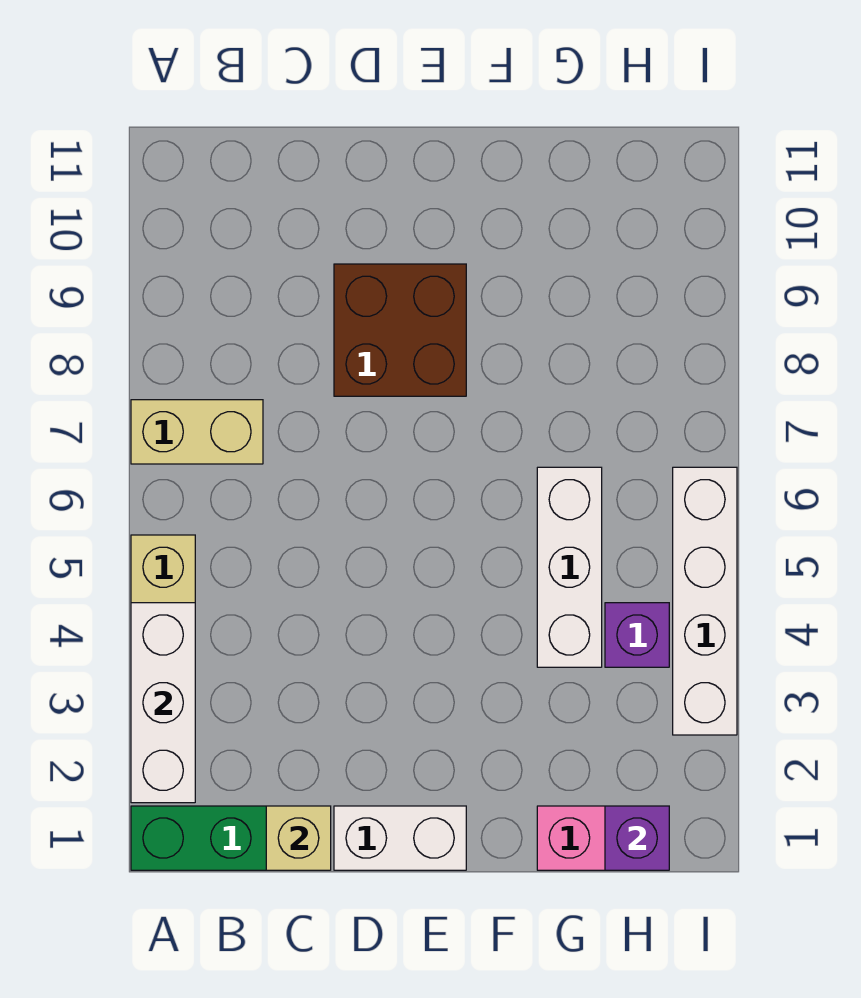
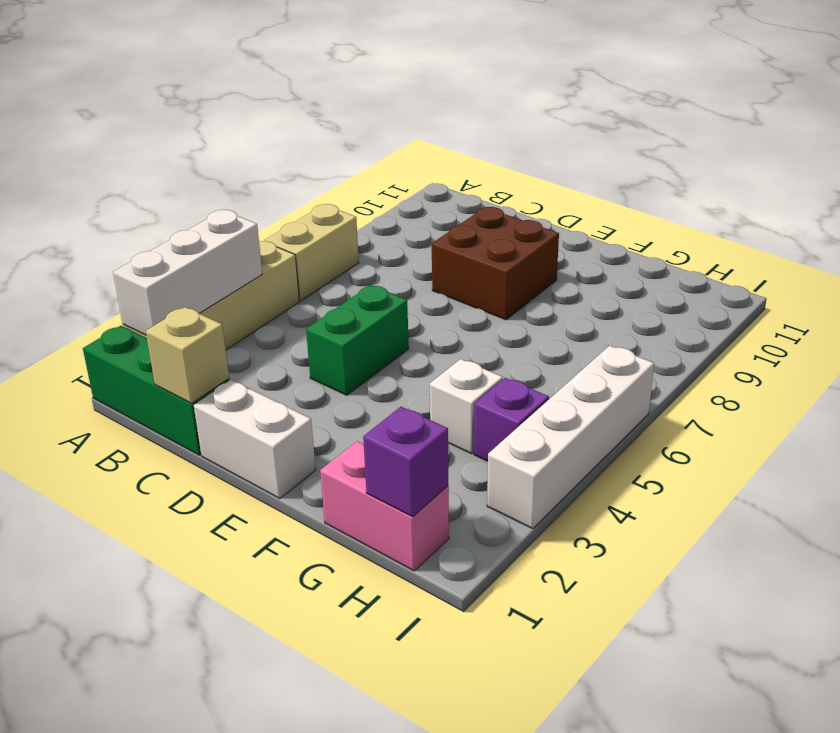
tan brick A7:B7 level 1 -> tan brick A6:A7 level 1
none -> green brick D4:D5 level 1
white brick G4:G6 level 1 -> white brick G4 level 1

